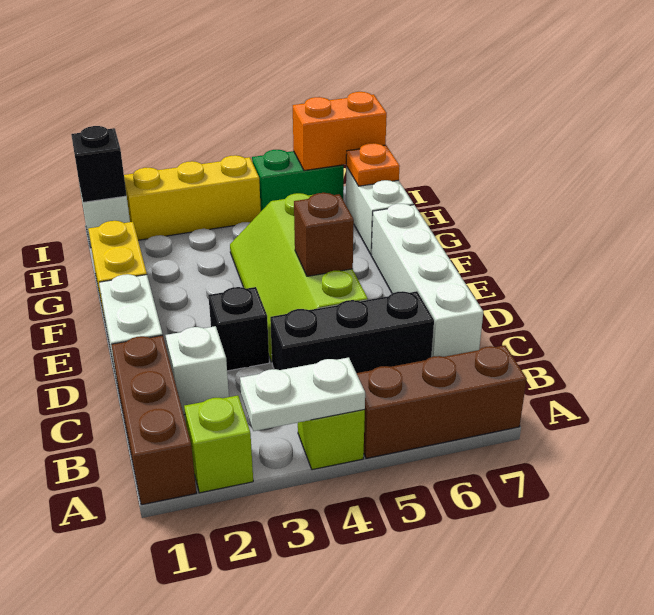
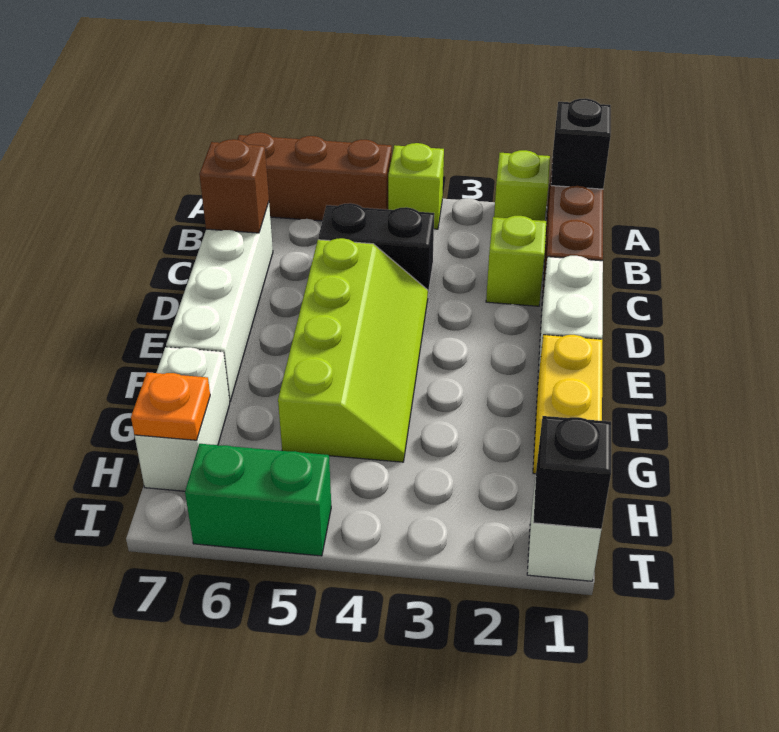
white plate A3:A4 level 2 -> none
white brick C2 level 1 -> lime brick C2 level 1
black brick C4:C6 level 1 -> black brick C4:C5 level 1
black brick D3 level 1 -> black brick A1 level 2
brown brick E5 level 2 -> brown brick C7 level 2
yellow brick I2:I4 level 1 -> none
orange brick I6:I7 level 2 -> none

